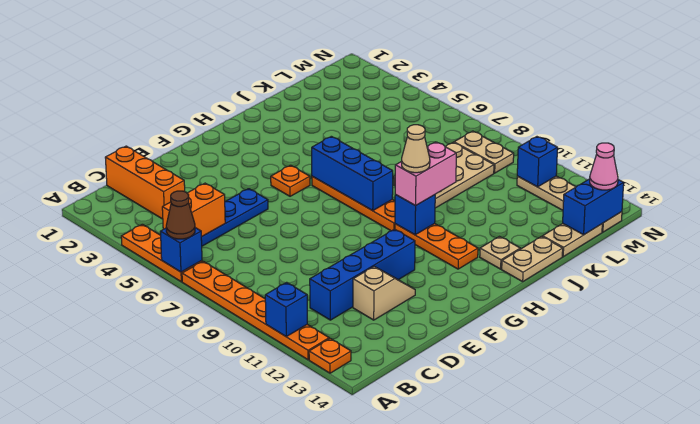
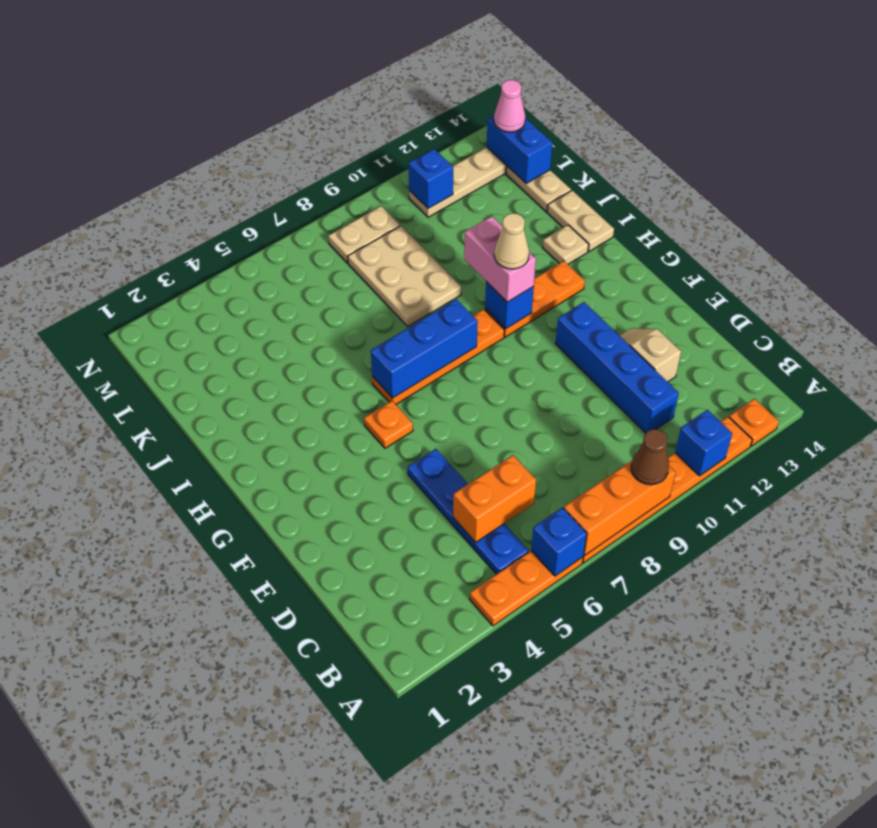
brown cone A6 level 3 -> brown cone A9 level 3
orange brick B5:C5 level 2 -> orange brick C5:C6 level 2
orange brick C1:C3 level 1 -> orange brick A7:A9 level 2

